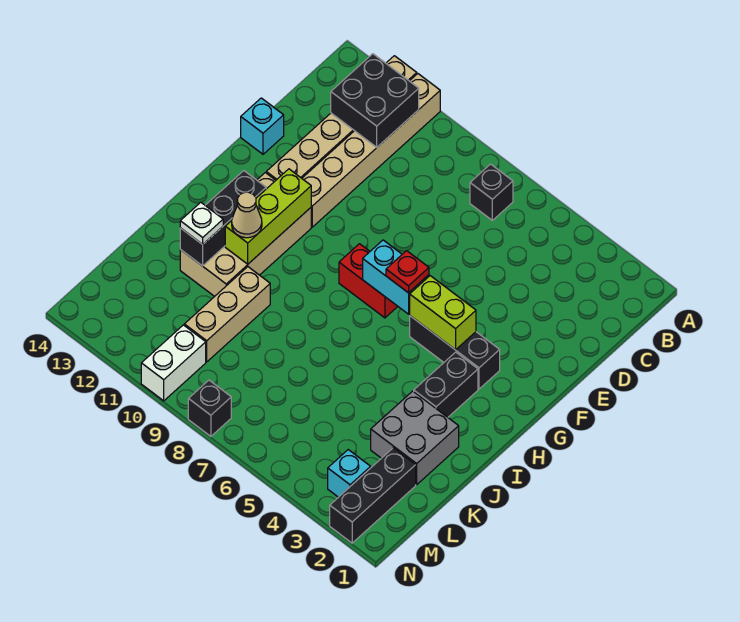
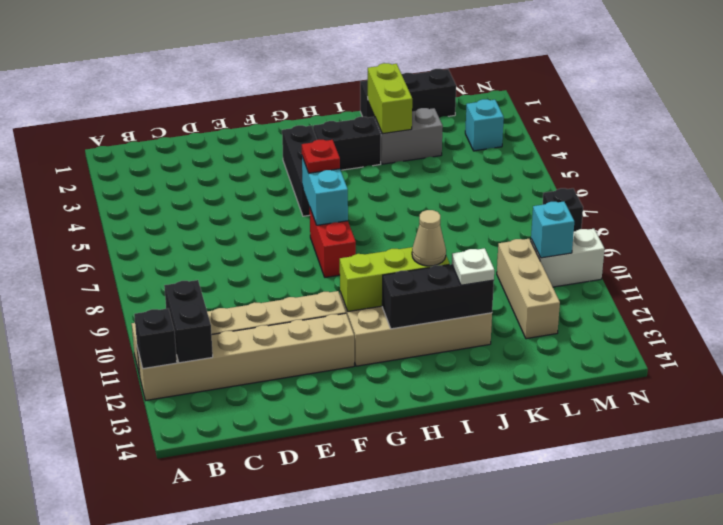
black brick B7 level 1 -> black brick A12 level 2
black brick B11:C12 level 2 -> black brick B11:B12 level 2
cyan brick E14 level 1 -> cyan brick M10 level 2
lime brick G4:G5 level 2 -> lime brick J2:J3 level 2
grey brick J2:K3 level 1 -> grey brick J3:K3 level 1
tan brick J10:L10 level 1 -> tan brick L10:L12 level 1
black brick L2:N2 level 1 -> black brick J1:L1 level 1

